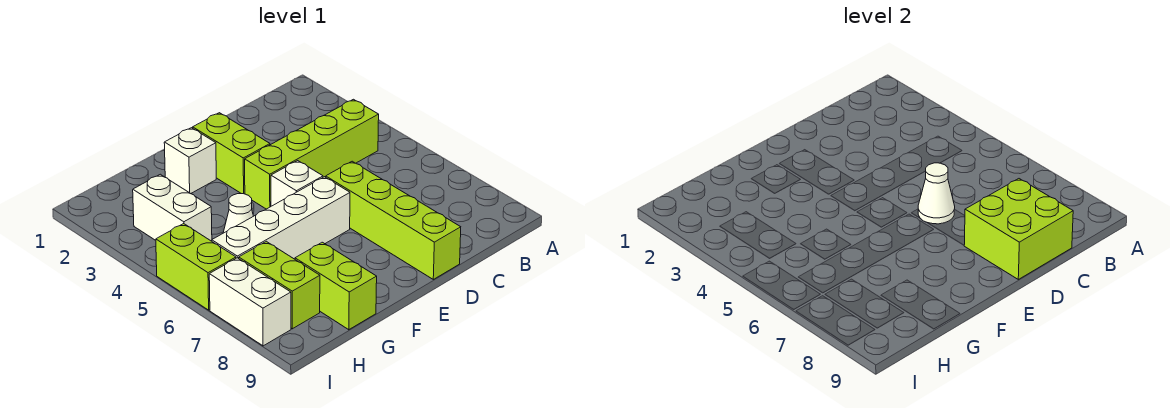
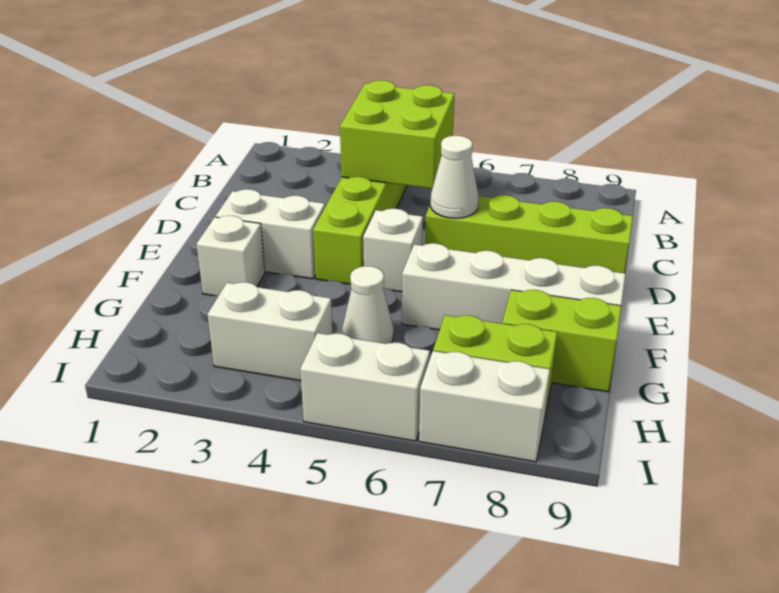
lime brick C8:D9 level 2 -> lime brick B4:C5 level 2
lime brick E2:E3 level 1 -> white brick E2:E3 level 1
white brick E6:H6 level 1 -> white brick F6:F9 level 1
lime brick I5:I6 level 1 -> white brick I5:I6 level 1

